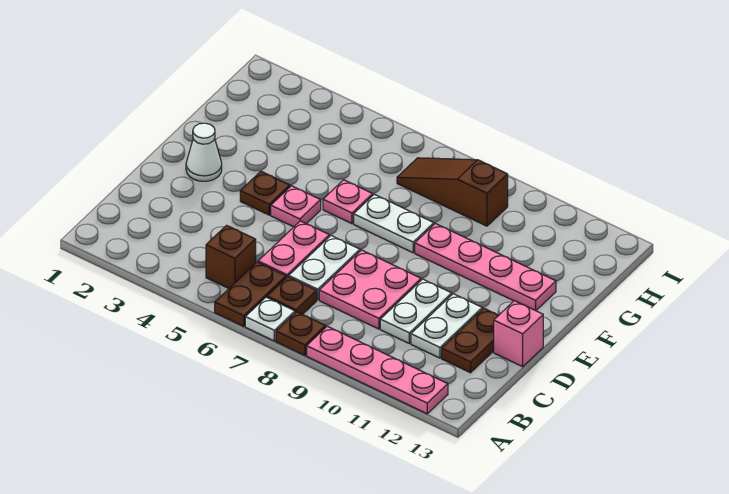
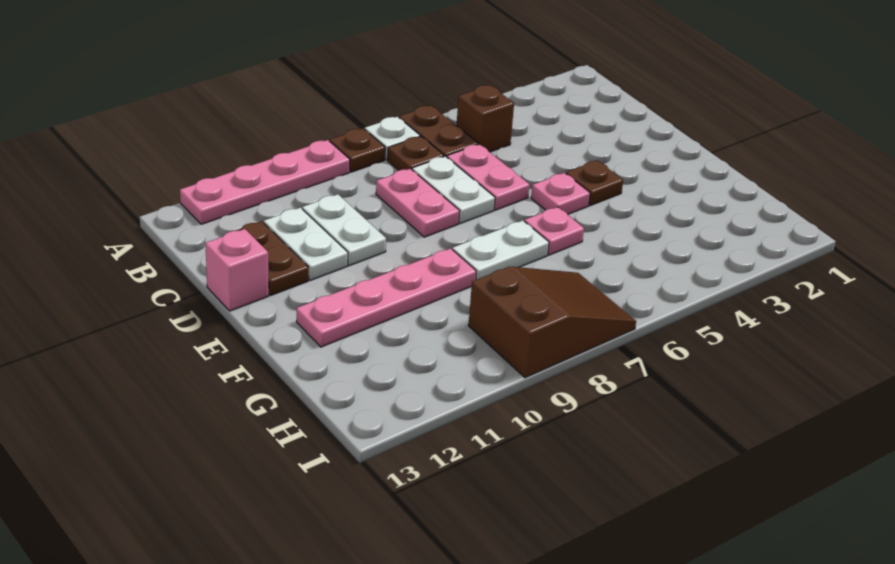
pink plate C8:D9 level 1 -> pink plate C8:D8 level 1
white cone E2 level 1 -> none
brown slope H7:H9 level 1 top 9 -> brown slope H7:I9 level 1 top 9

